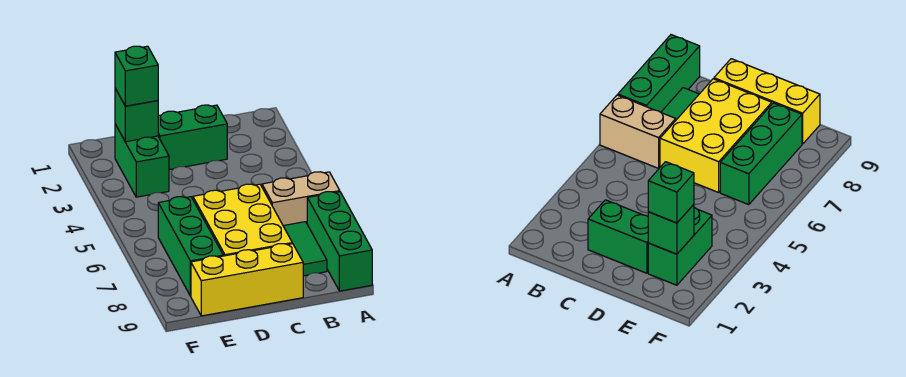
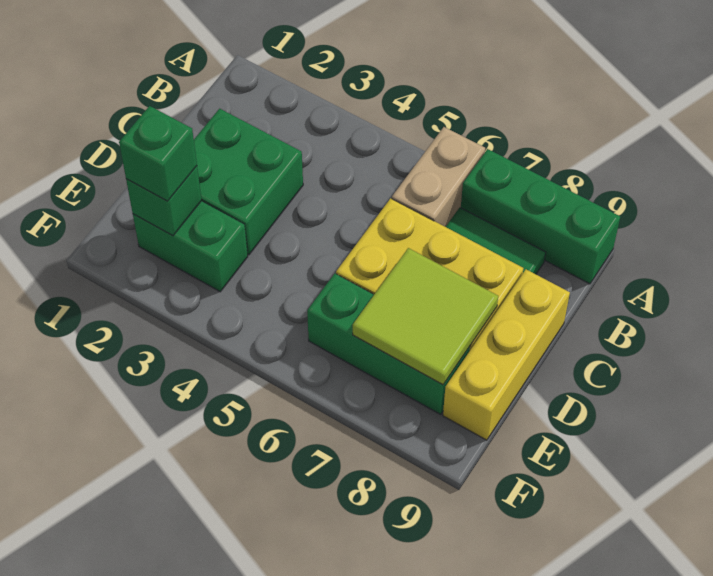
green brick C2:D2 level 1 -> green brick C2:D3 level 1
none -> lime tile D7:E8 level 2

